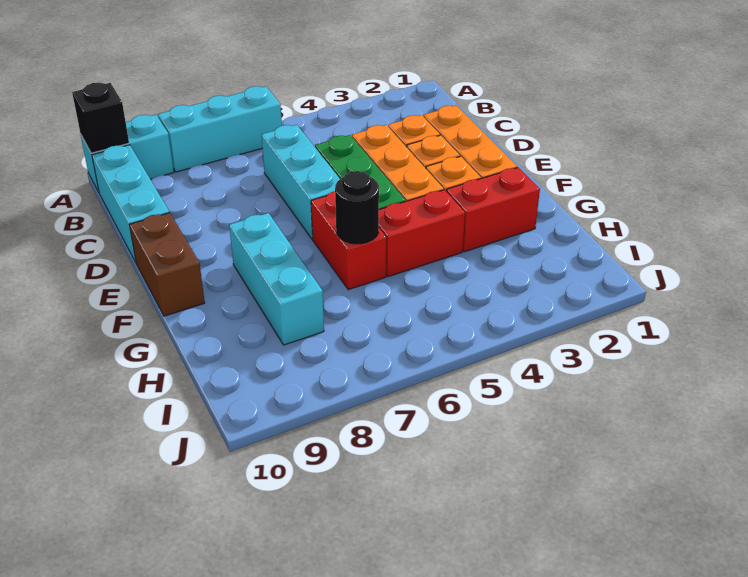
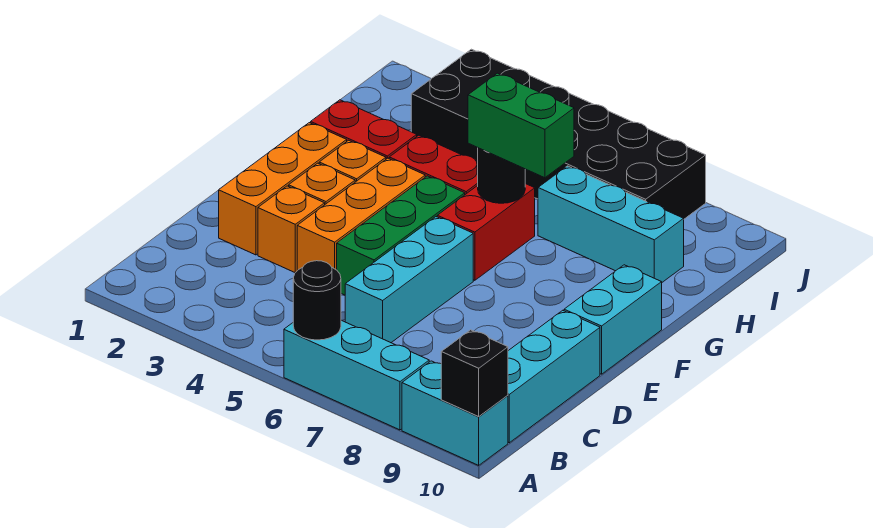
none -> black round brick A6 level 2
brown brick E10:F10 level 1 -> cyan brick E10:F10 level 1
cyan brick F8:H8 level 1 -> cyan brick H7:H9 level 1
none -> green brick G6:G7 level 3
none -> black brick I3:J8 level 1

